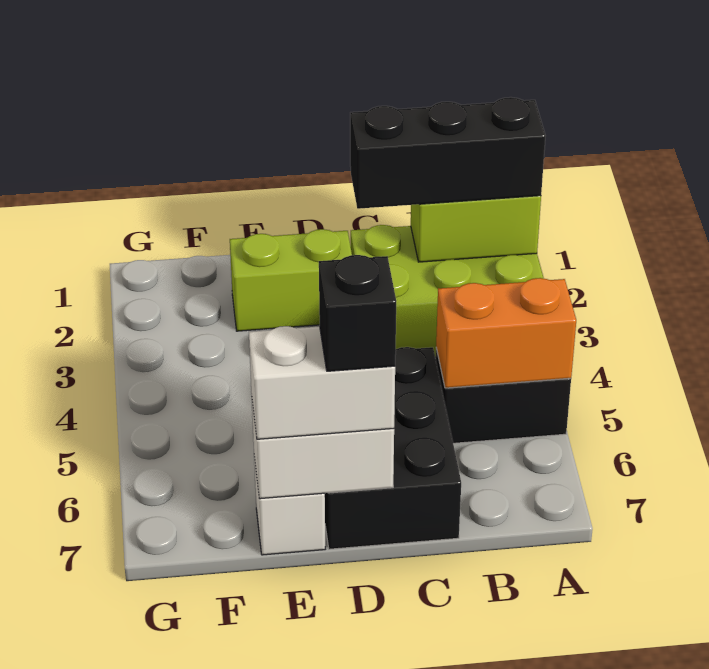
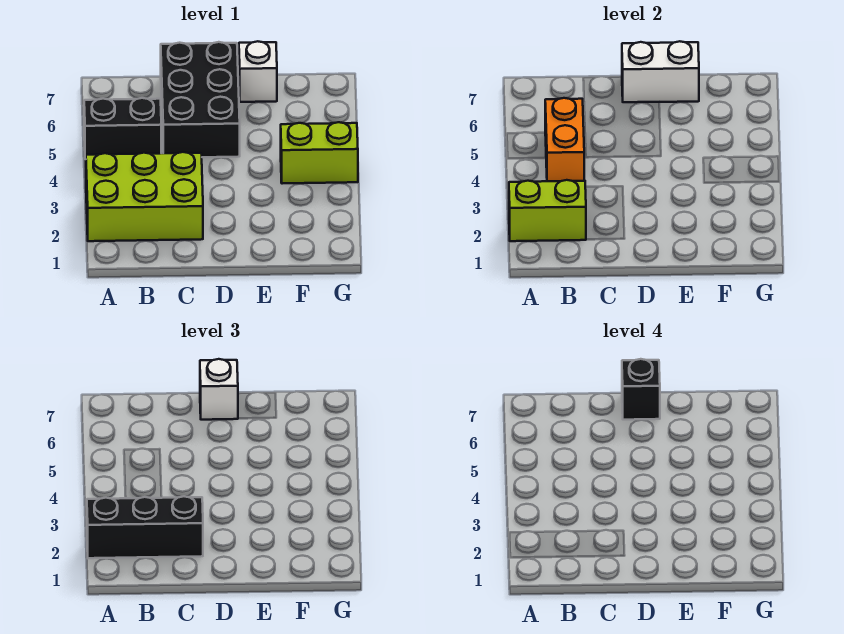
orange brick A5:B5 level 2 -> orange brick B4:B5 level 2
lime brick D2:E2 level 1 -> lime brick F4:G4 level 1
white brick D7:E7 level 3 -> white brick D7 level 3

